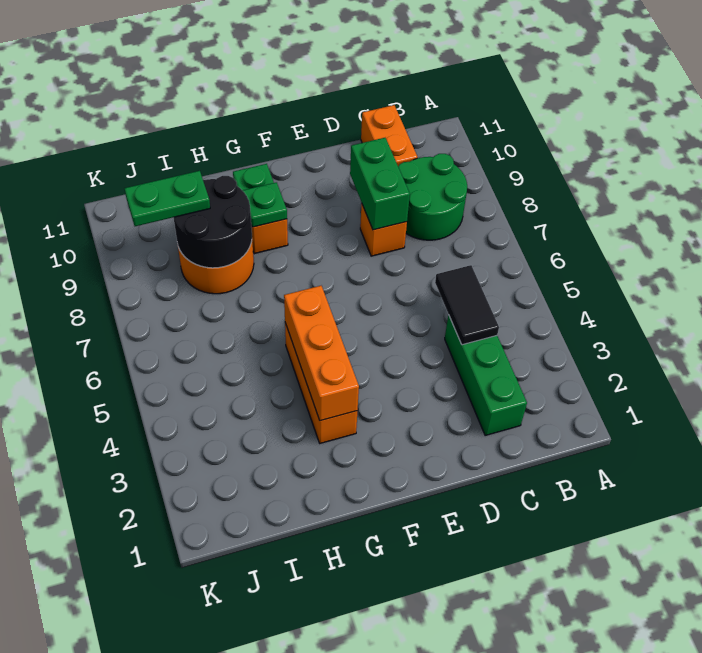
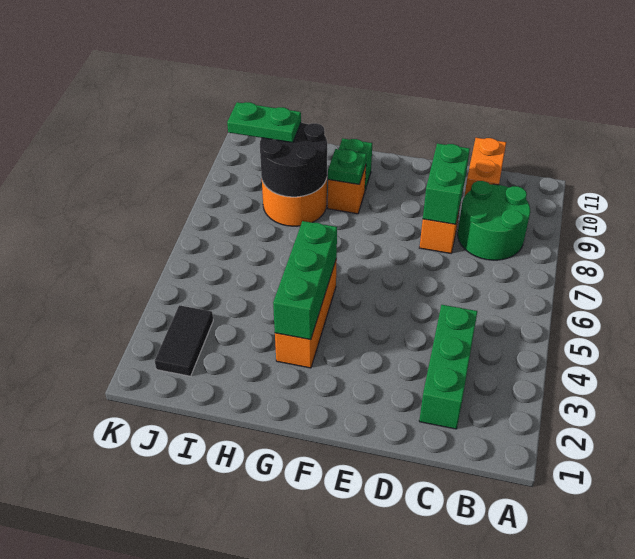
black tile C4:C5 level 2 -> black tile J2:J3 level 1
orange brick G3:G5 level 2 -> green brick G3:G5 level 2

